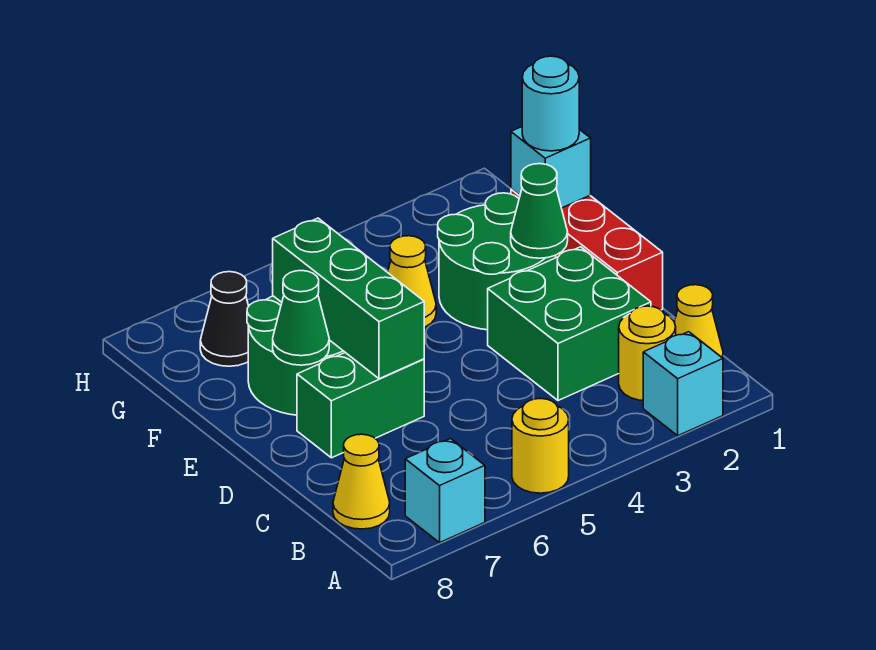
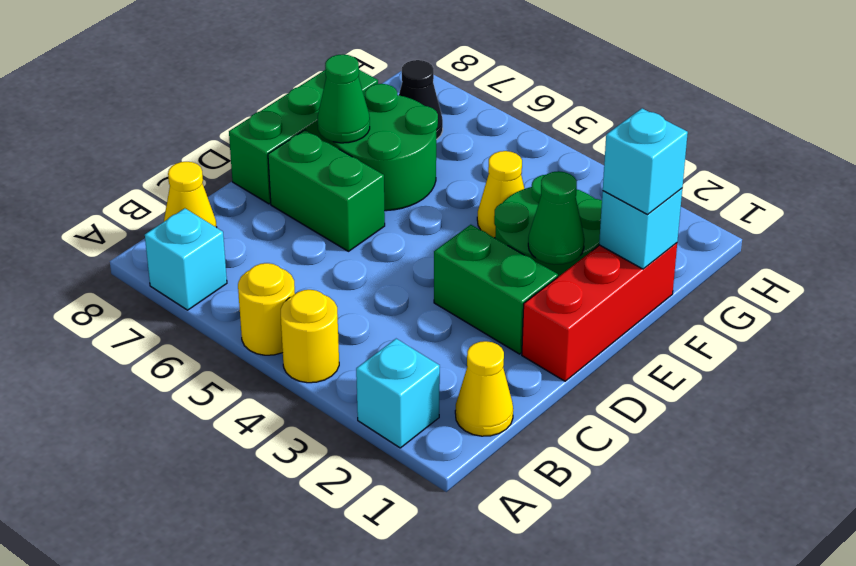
yellow round brick B2 level 1 -> yellow round brick A4 level 1
green brick C2:D3 level 1 -> green brick D2:D3 level 1
green brick D6:F6 level 2 -> green brick D8:F8 level 1
cyan round brick F1 level 3 -> cyan brick F1 level 3

